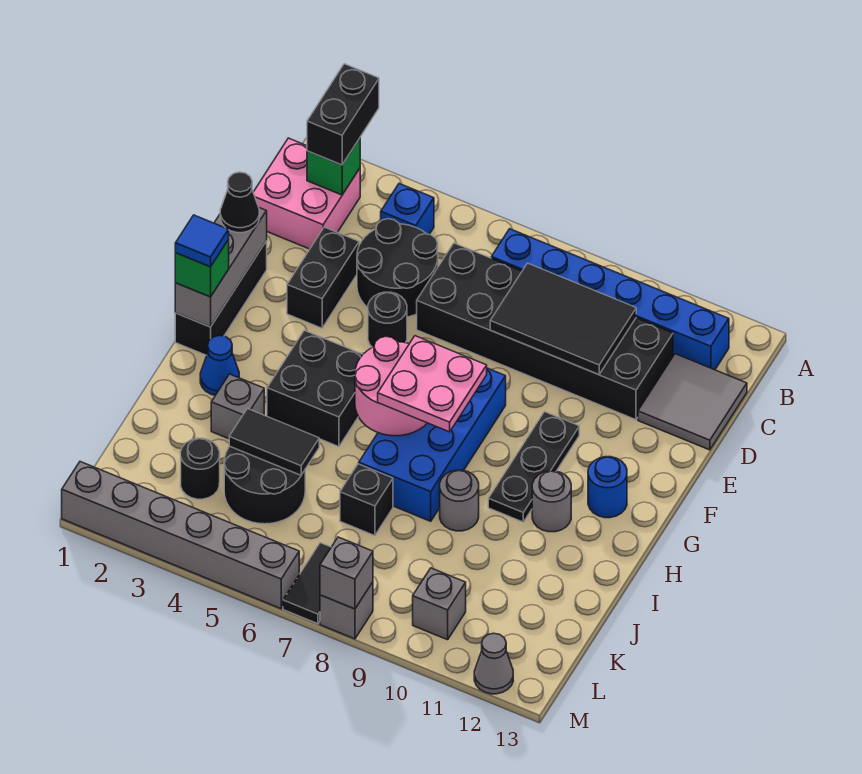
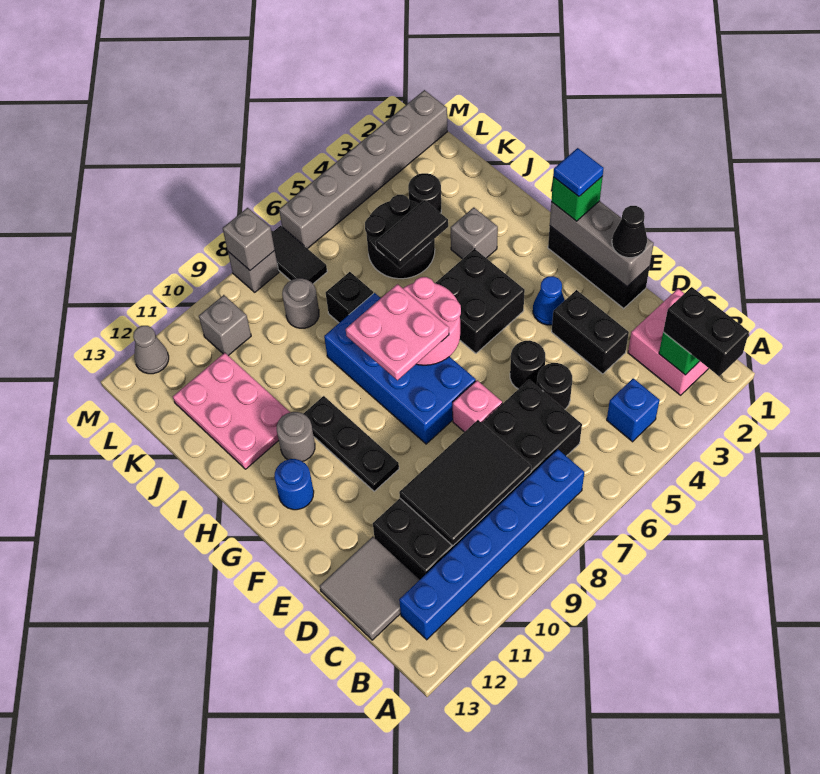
black round brick C4:D5 level 1 -> black round brick D5 level 1
none -> pink brick E7 level 1
blue cone H2 level 1 -> blue cone F3 level 1
grey round brick I9 level 1 -> grey round brick K8 level 1
none -> pink plate I11:K12 level 1

